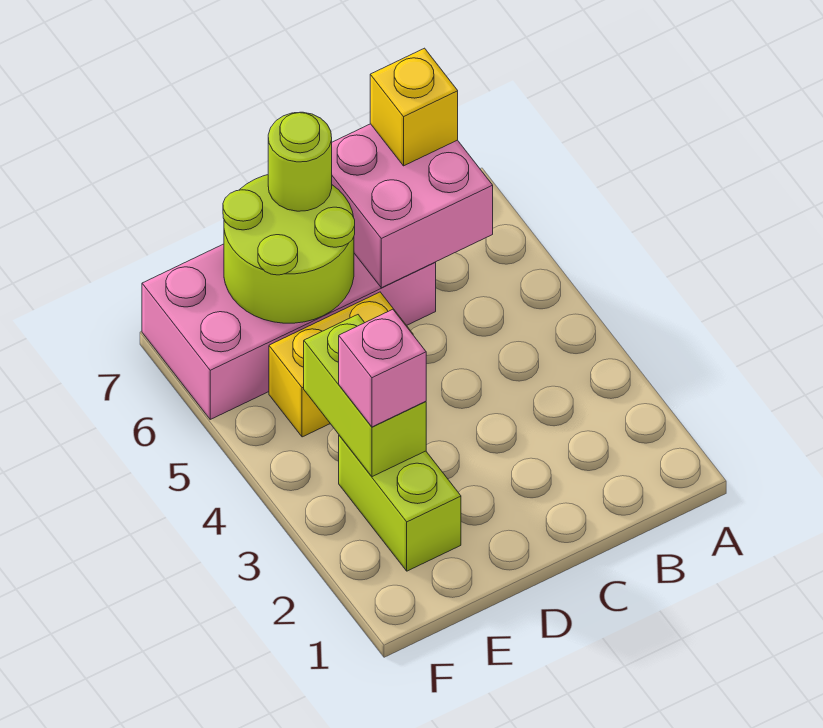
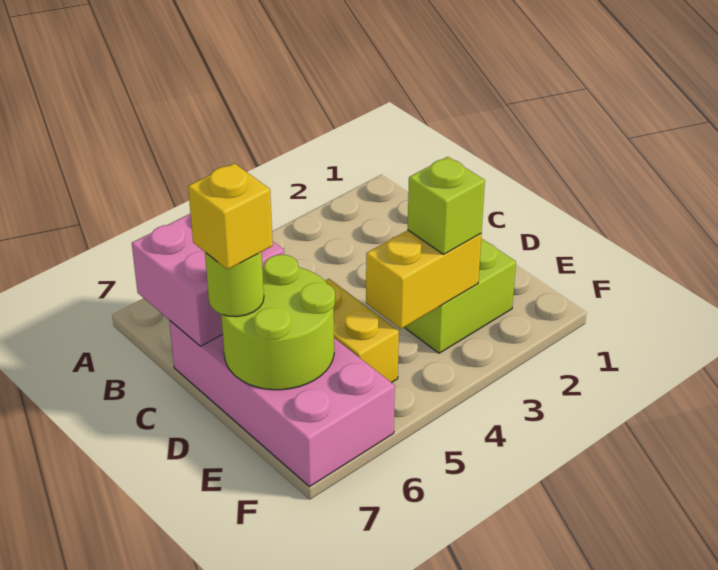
yellow brick B7 level 3 -> yellow brick D7 level 4
lime brick E3:E4 level 2 -> yellow brick E3:E4 level 2
pink brick E3 level 3 -> lime brick E3 level 3

